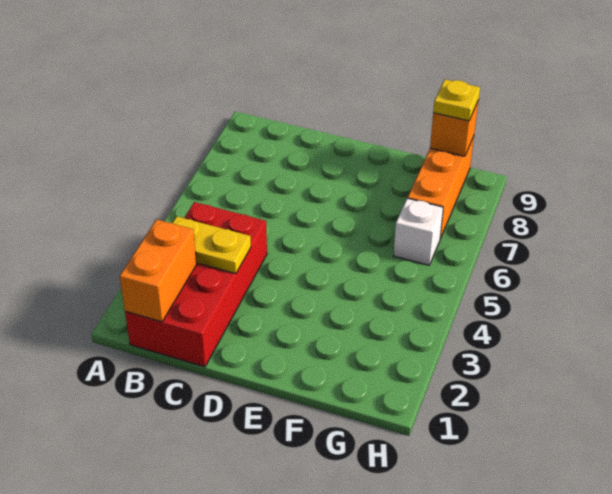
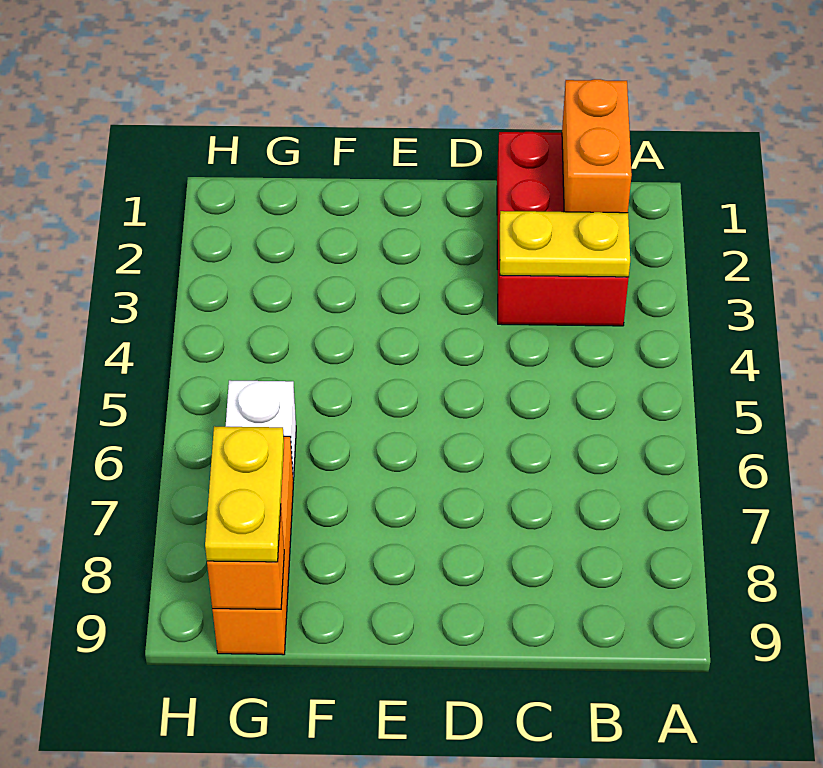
red brick B1:C4 level 1 -> red brick B1:C3 level 1
yellow plate G9 level 3 -> yellow plate G8:G9 level 3

